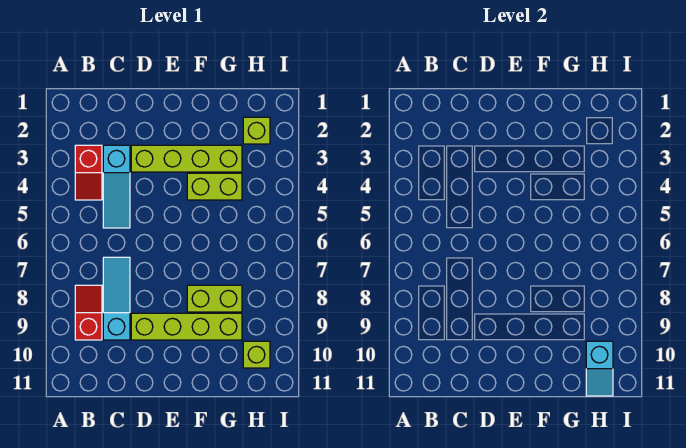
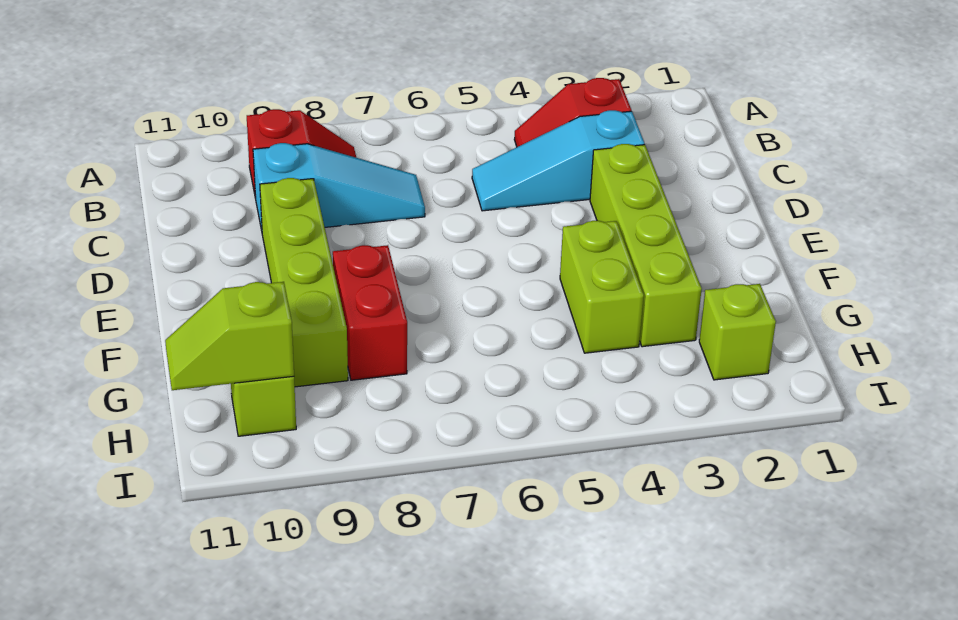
lime brick F8:G8 level 1 -> red brick F8:G8 level 1
cyan slope H10:H11 level 2 top 10 -> lime slope H10:H11 level 2 top 10

